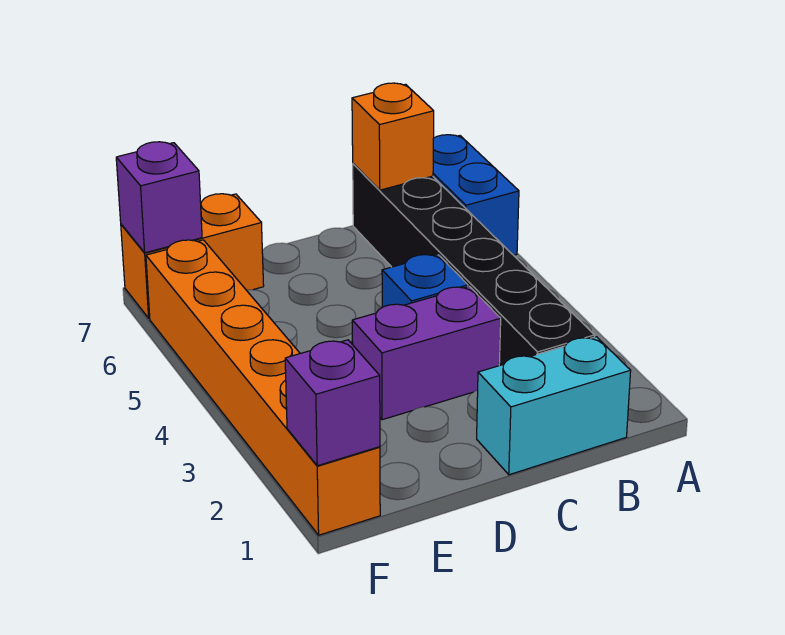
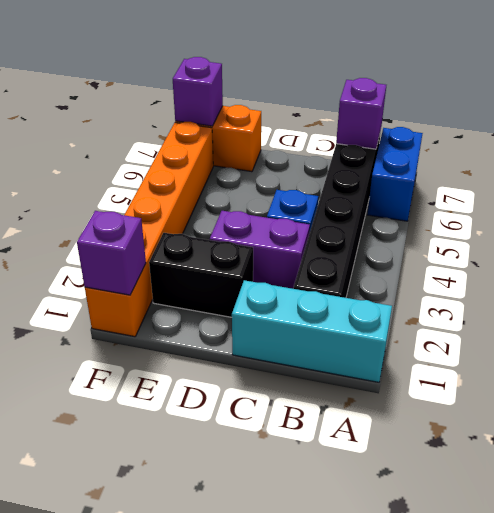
cyan brick B1:C1 level 1 -> cyan brick A1:C1 level 1
orange brick B7 level 2 -> purple brick B7 level 2
none -> black brick D2:E2 level 1

